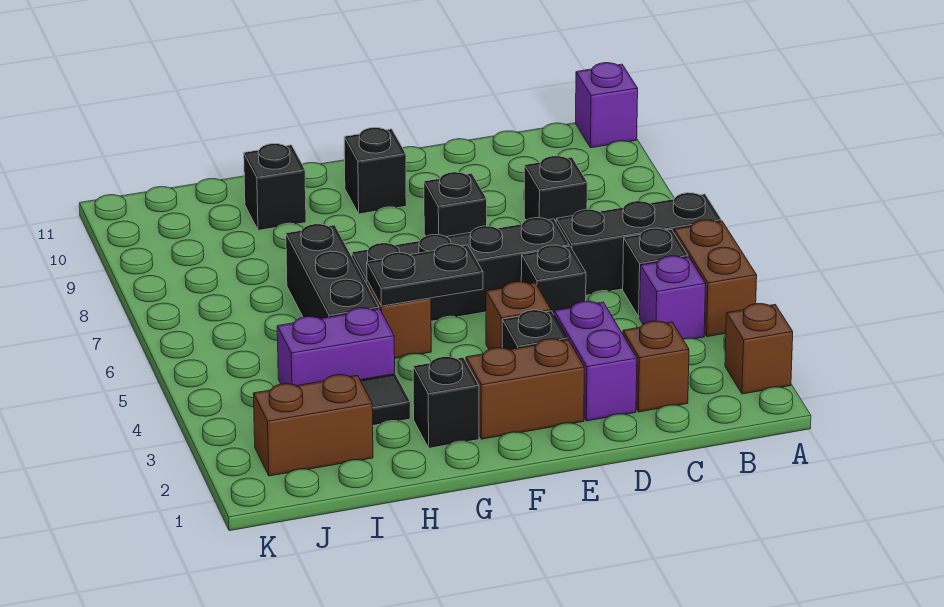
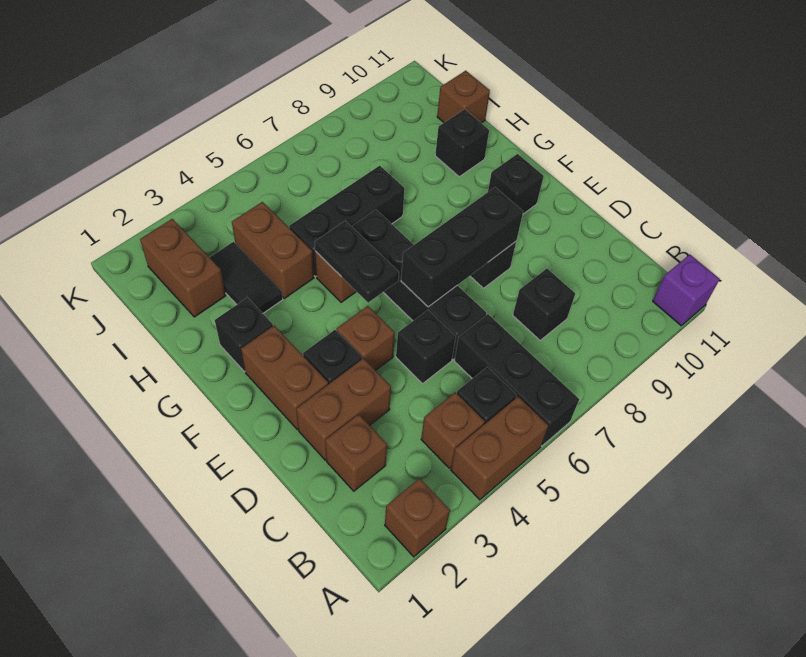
purple brick B4 level 1 -> brown brick B4 level 1
purple brick D2:D3 level 1 -> brown brick D2:D3 level 1
none -> black brick E6:E8 level 2
purple brick H4:I4 level 1 -> brown brick H4:I4 level 1
none -> brown brick I11 level 1

